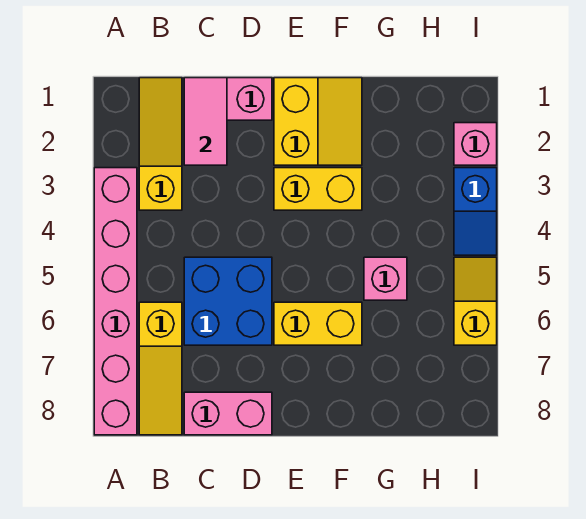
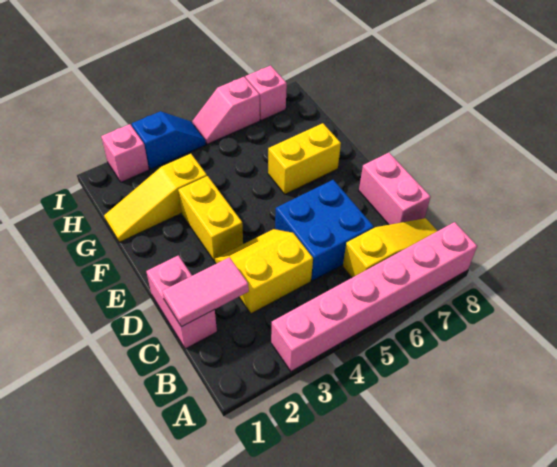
yellow slope B1:B3 level 1 top 3 -> yellow slope G1:G3 level 1 top 3
yellow slope E1:F2 level 1 top E -> yellow slope C3:D4 level 1 top C
yellow brick E6:F6 level 1 -> yellow brick F6:F7 level 1
pink brick G5 level 1 -> pink brick I7 level 1
yellow slope I5:I6 level 1 top 6 -> pink slope I5:I6 level 1 top 6

